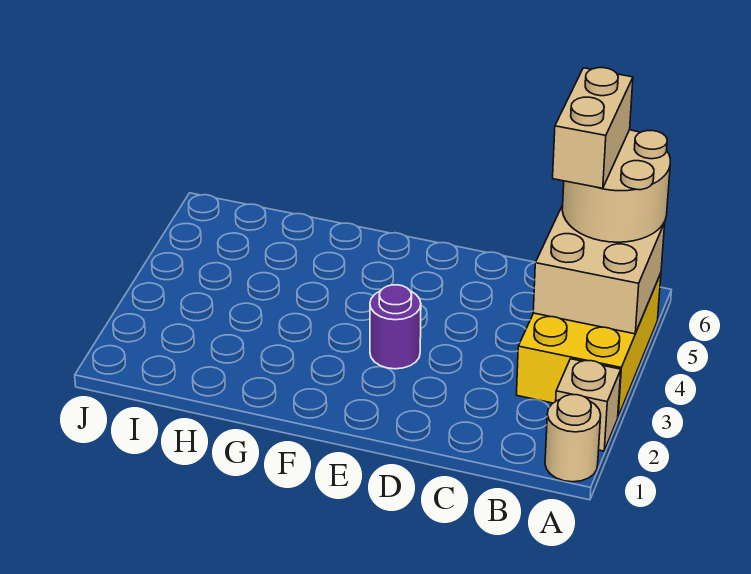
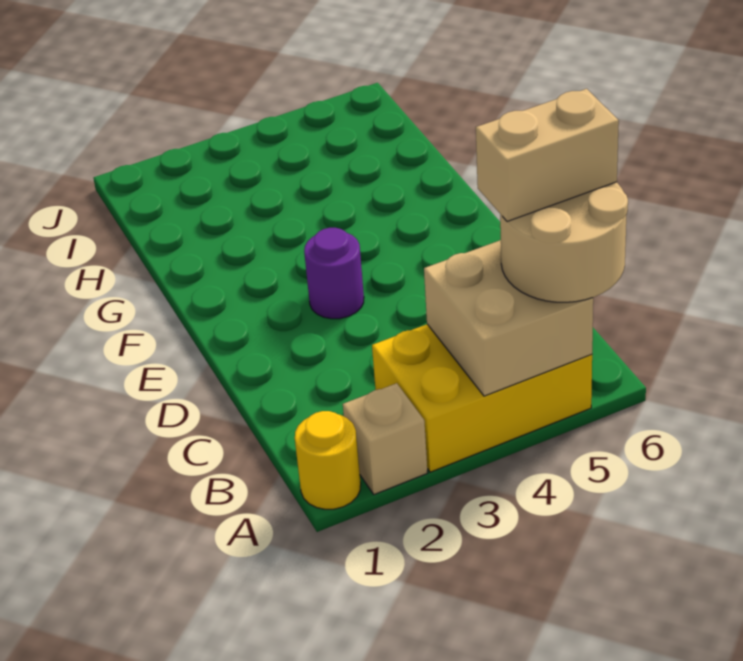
tan round brick A1 level 1 -> yellow round brick A1 level 1

